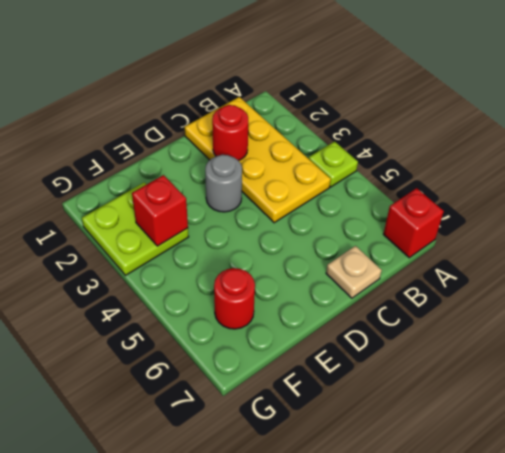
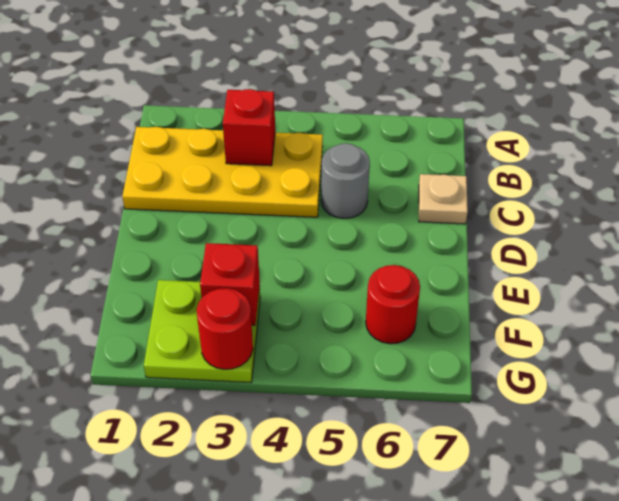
lime plate A4 level 1 -> none
red brick A7 level 1 -> red brick B3 level 2
red round brick C2 level 2 -> red round brick G3 level 2
grey round brick D3 level 1 -> grey round brick C5 level 1

